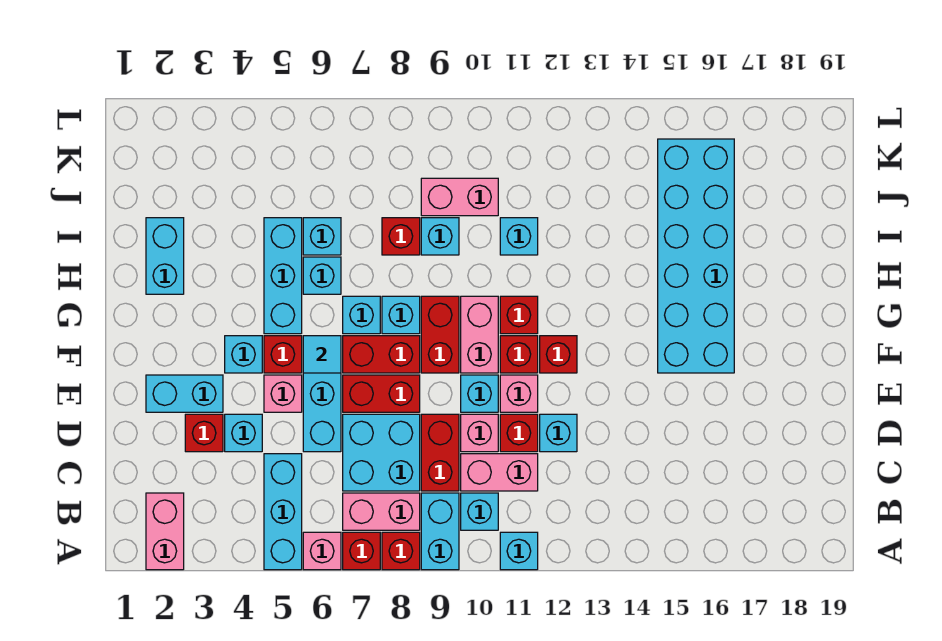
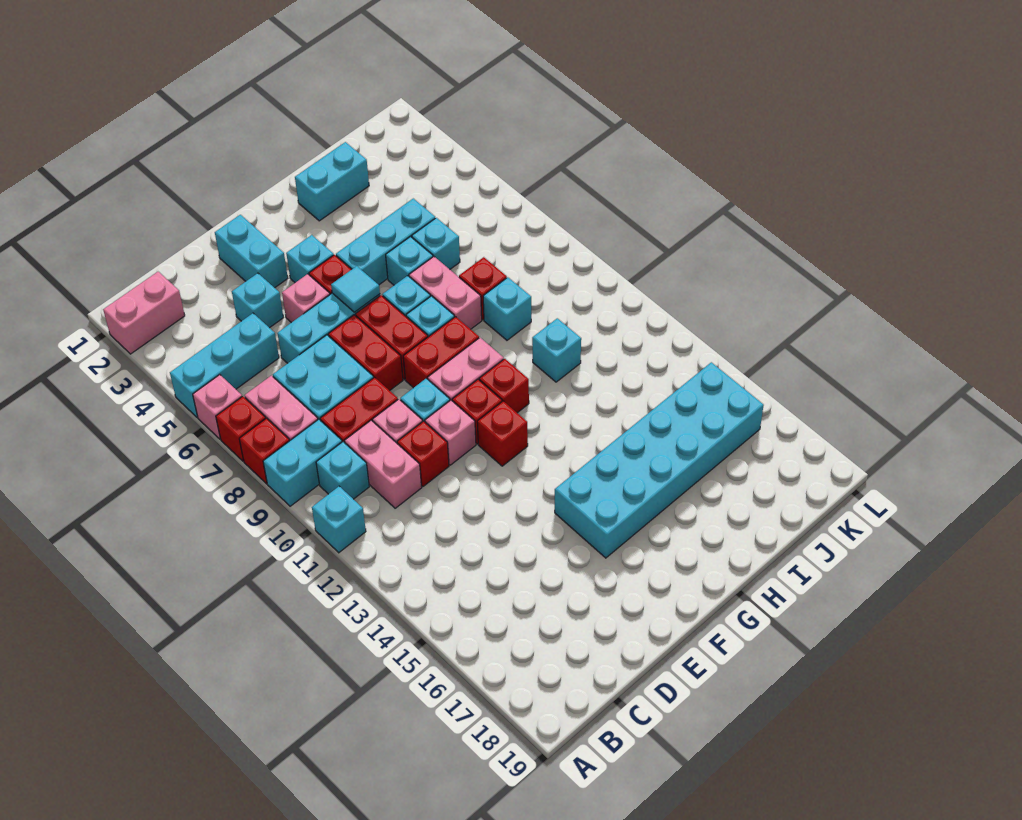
red brick D3 level 1 -> none
cyan brick D12 level 1 -> none
pink brick J9:J10 level 1 -> pink brick H7:H8 level 1

